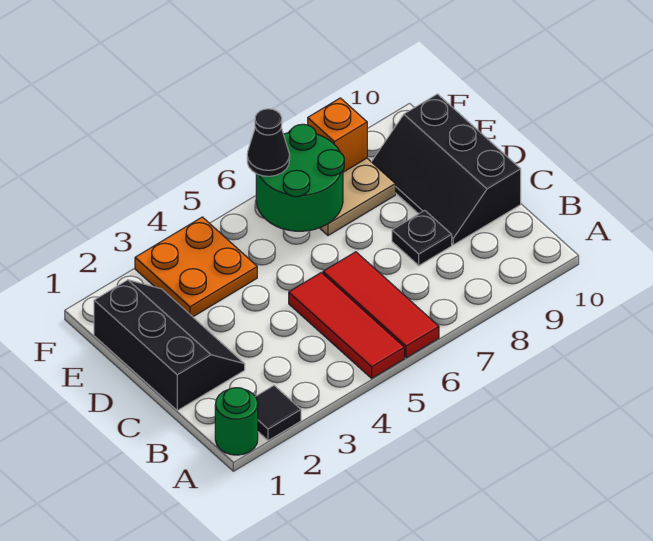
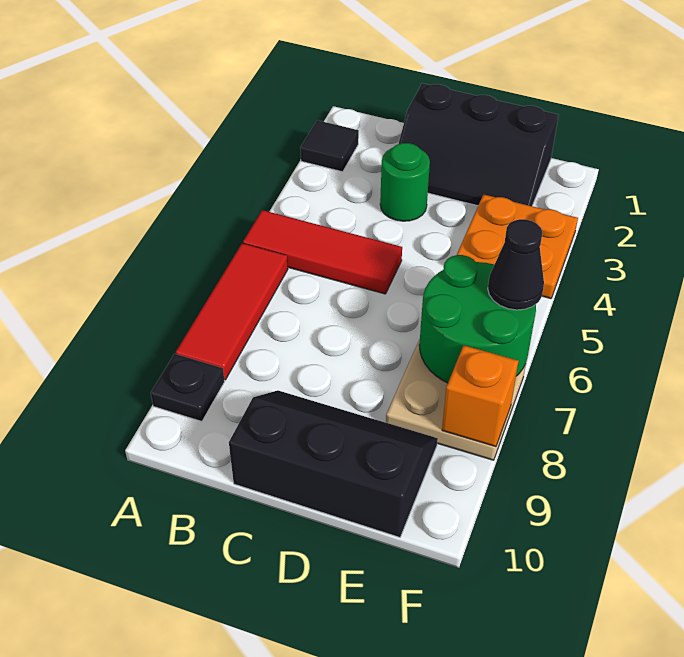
green round brick A1 level 1 -> green round brick C3 level 1
red tile A6:C6 level 1 -> red tile A6:A8 level 1
black plate C8 level 1 -> black plate A9 level 1

